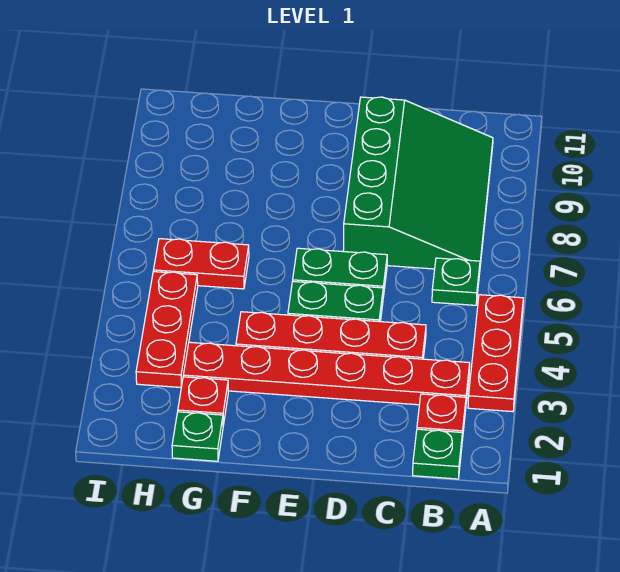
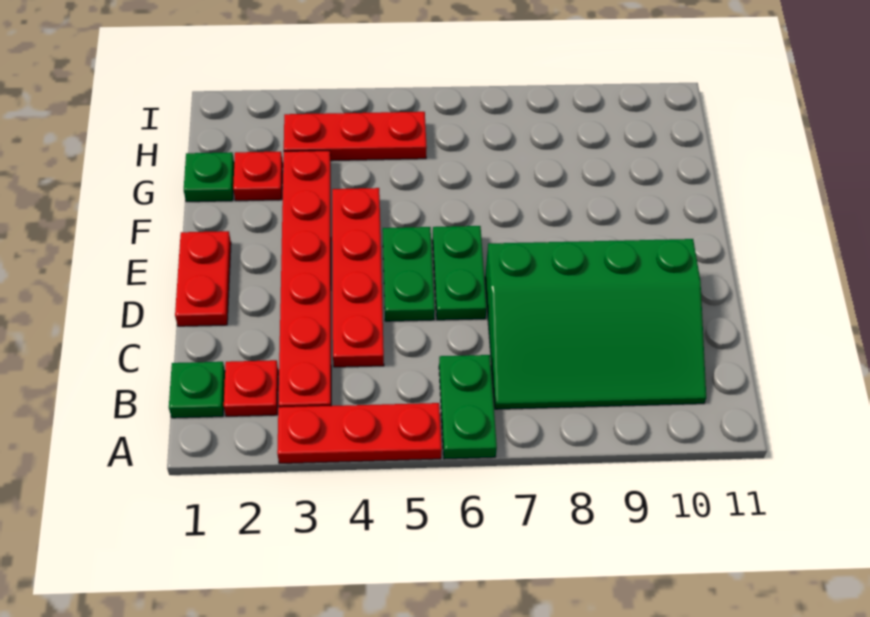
green plate B6 level 1 -> green plate A6:B6 level 1
red plate G6:H6 level 1 -> red plate D1:E1 level 1

